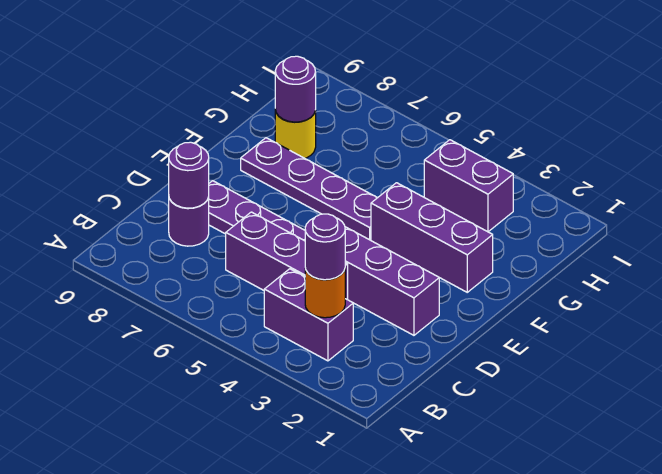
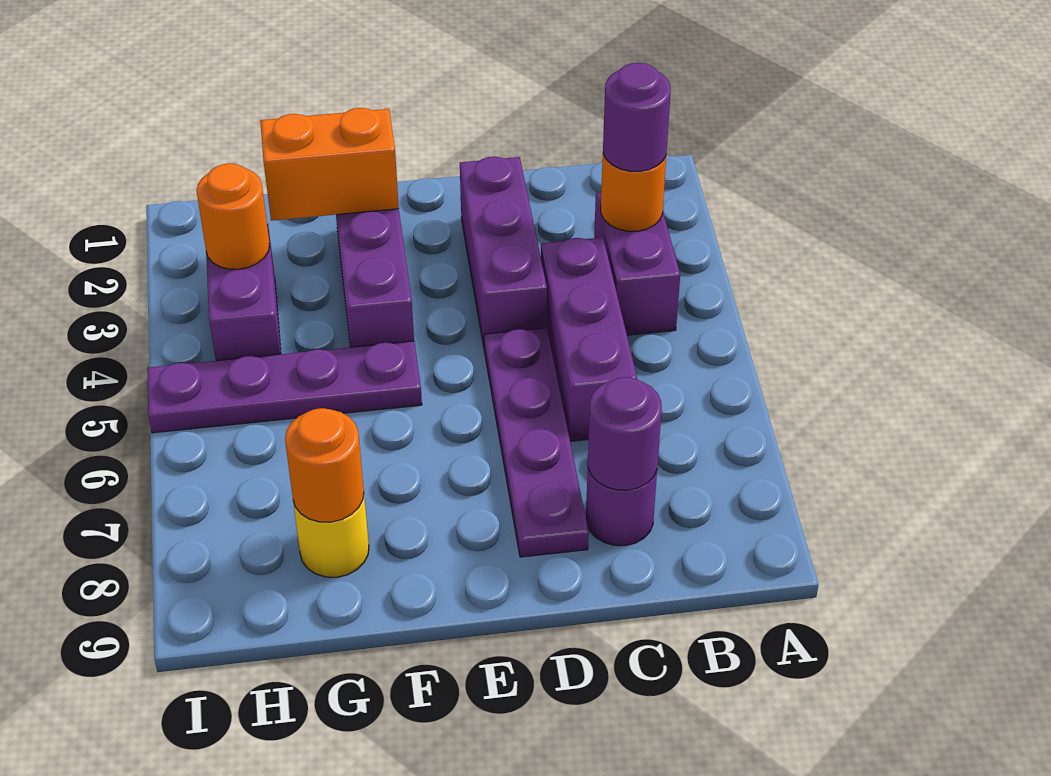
none -> orange brick F2:G2 level 2
purple plate F5:F8 level 1 -> purple plate F5:I5 level 1
purple round brick G8 level 2 -> orange round brick G8 level 2
none -> orange round brick H3 level 2

